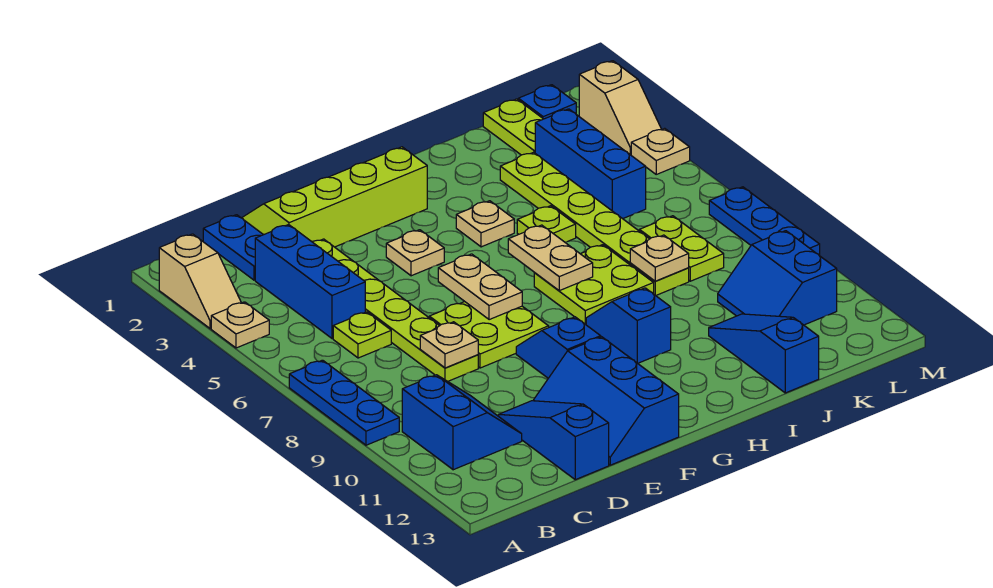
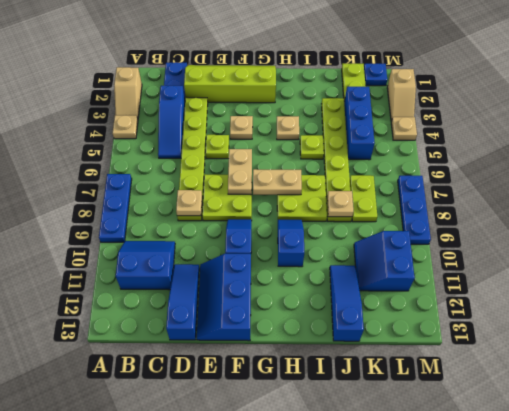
blue slope B10:C11 level 1 top B -> blue slope B10:C11 level 1 top 11
blue brick C3:C5 level 1 -> blue slope C3:C5 level 1 top 3
lime plate C6 level 1 -> lime plate E5 level 1
tan plate H6:H7 level 2 -> tan plate G7:H7 level 2

